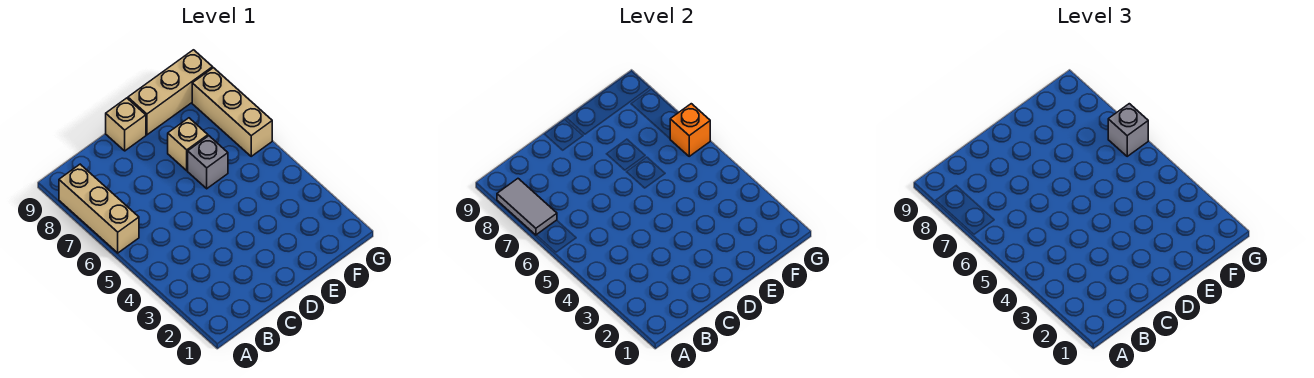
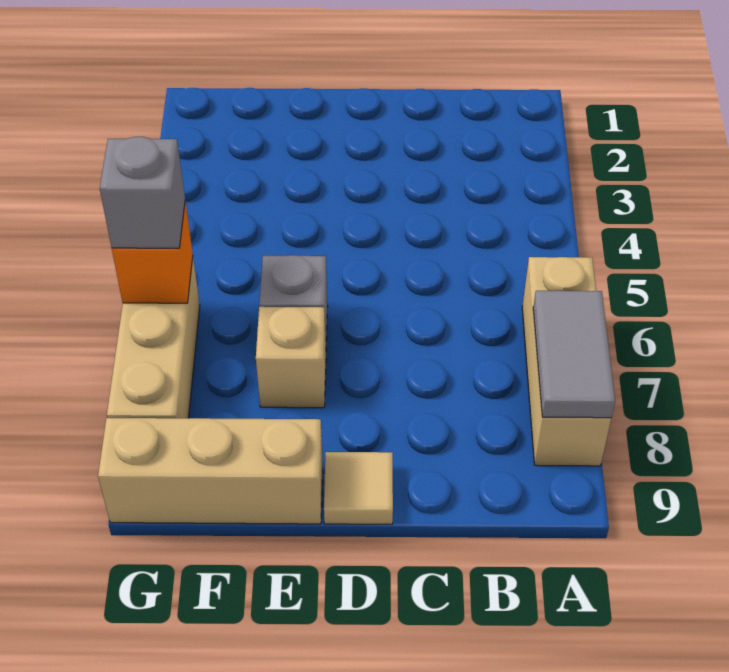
tan brick D9 level 1 -> tan tile D9 level 1

